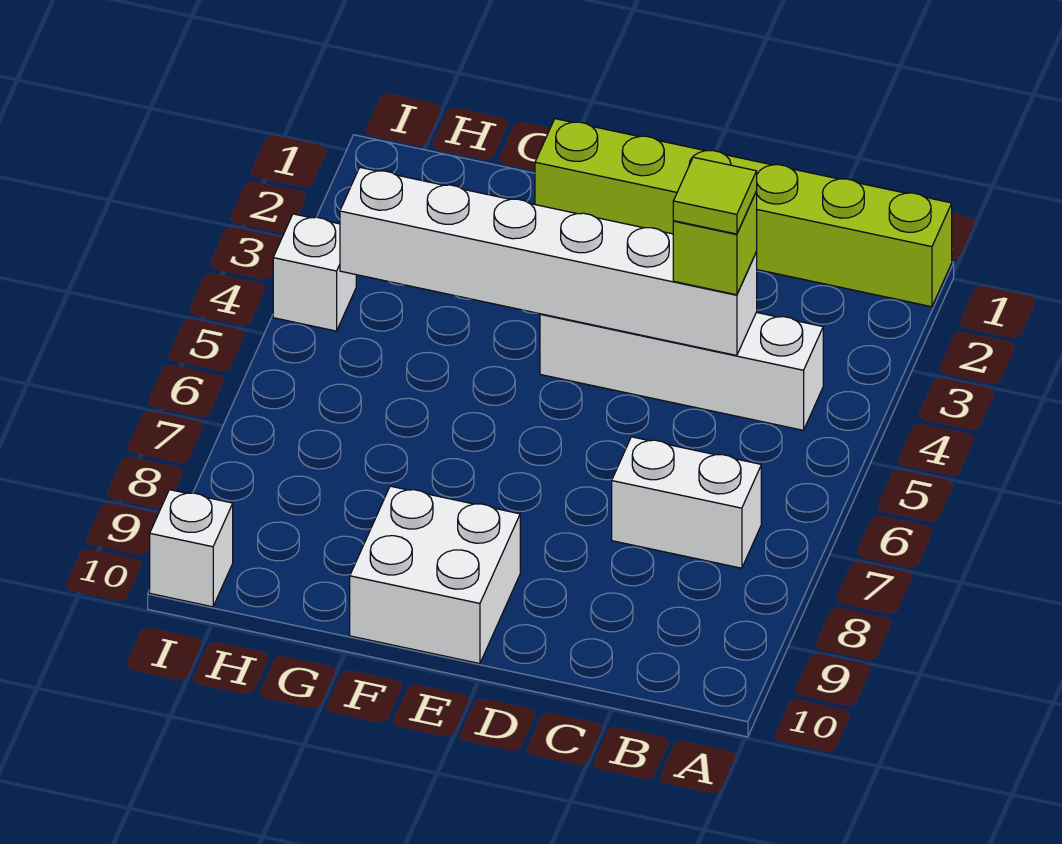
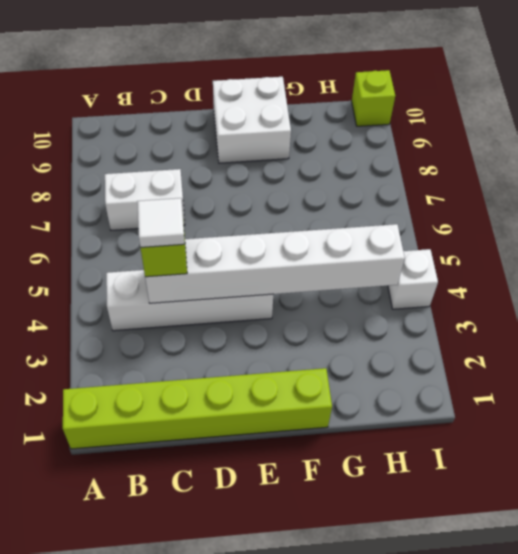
lime tile C4 level 4 -> white tile C4 level 4
white brick I10 level 1 -> lime brick I10 level 1

